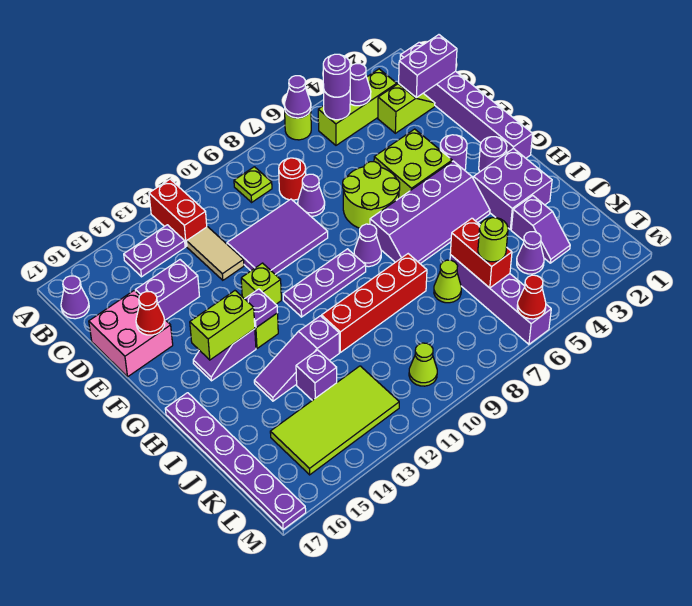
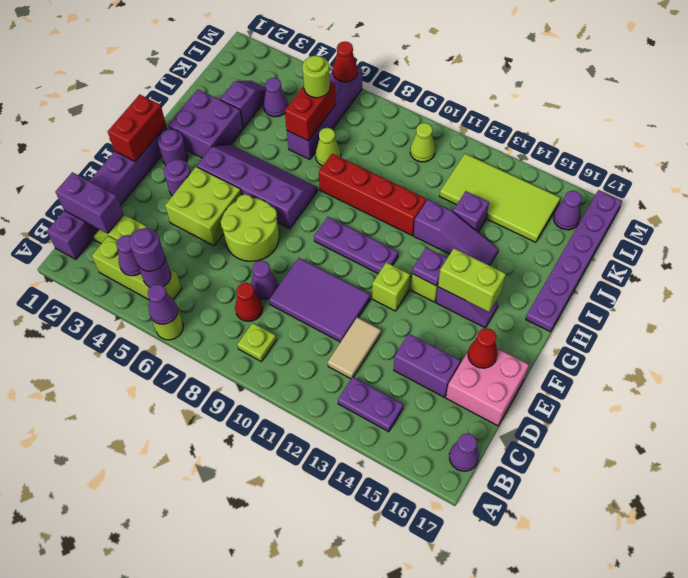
red brick A12:B12 level 1 -> red brick F1:G1 level 2
red round brick C8 level 1 -> red cone C8 level 1
purple cone G8 level 1 -> purple cone L16 level 1

